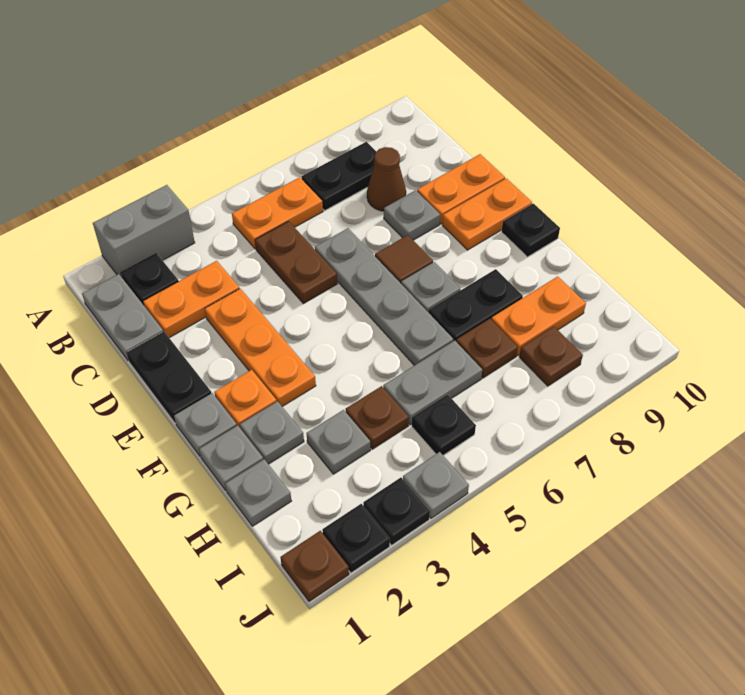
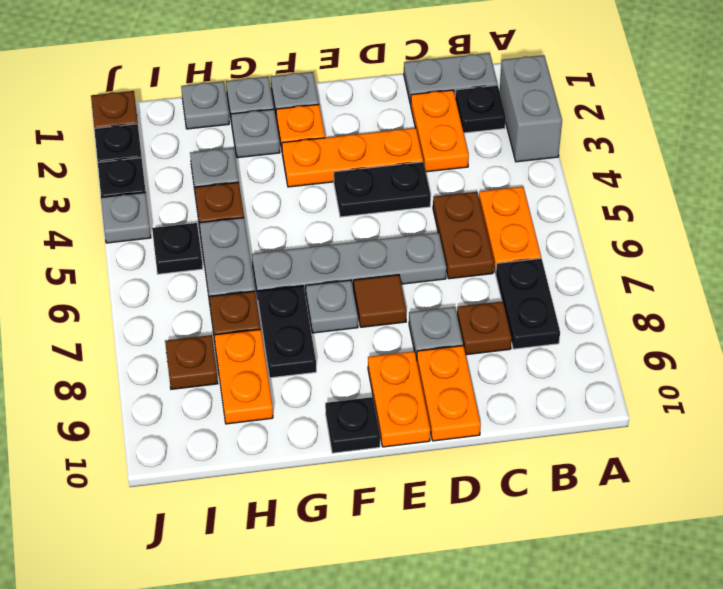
brown plate C5:D5 level 1 -> brown plate C5:C6 level 1
brown cone C8 level 1 -> brown plate C8 level 1
black plate D1:E1 level 1 -> black plate D4:E4 level 1

